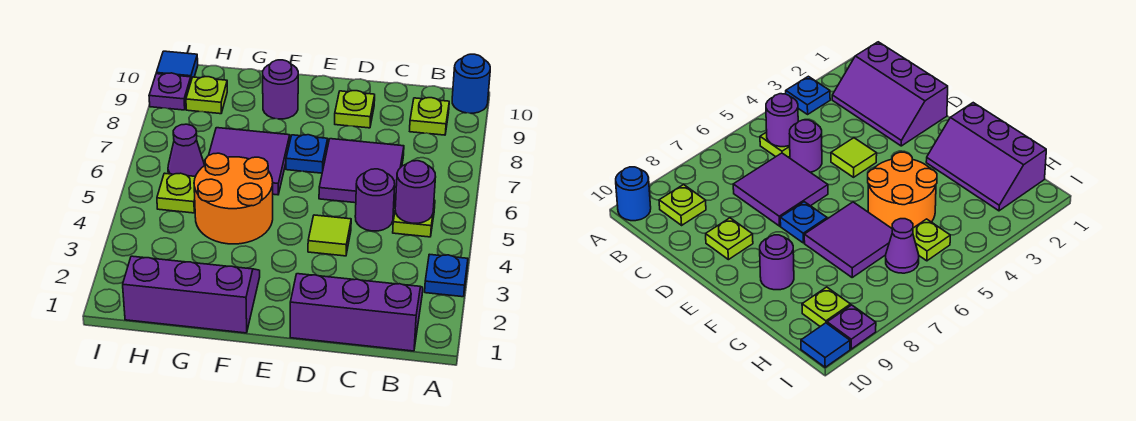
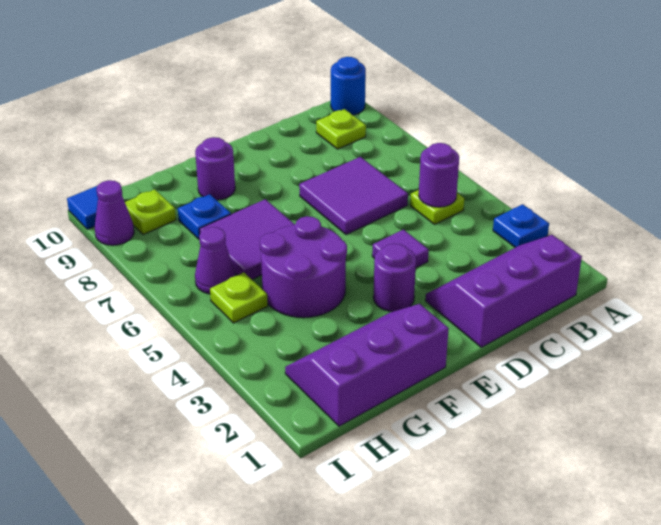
purple round brick C5 level 1 -> purple round brick E3 level 1
lime tile D4 level 1 -> purple tile D4 level 1
lime plate D9 level 1 -> none
blue plate E7 level 1 -> blue plate G8 level 1
orange round brick F4:G5 level 1 -> purple round brick F4:G5 level 1
purple plate I9 level 1 -> purple cone I9 level 1

